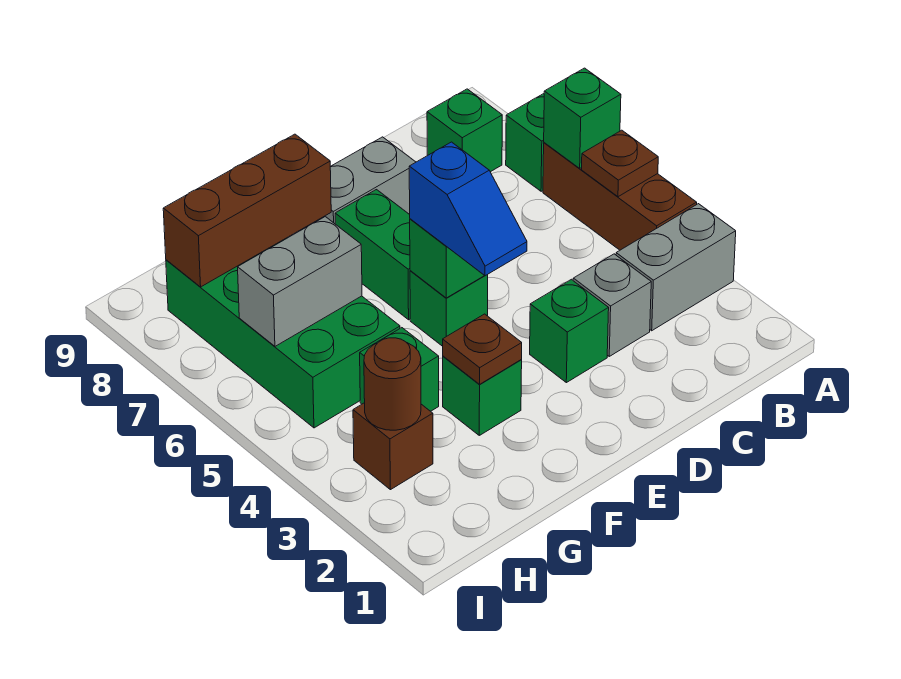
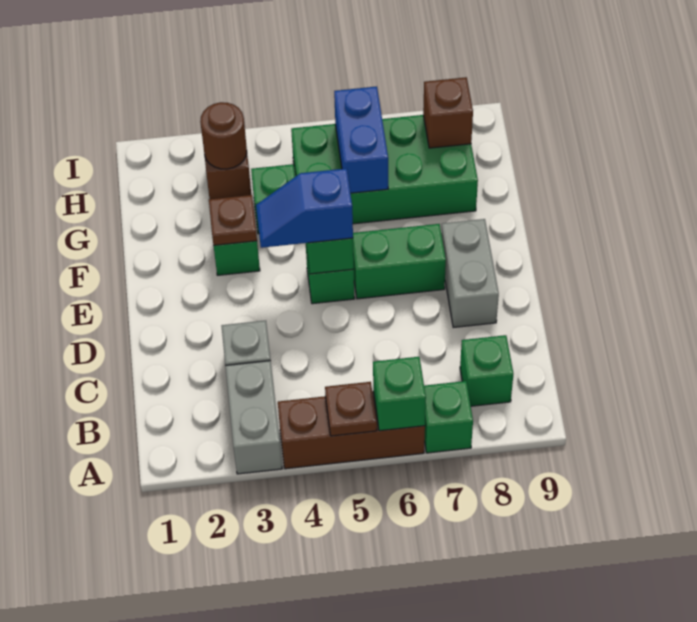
green brick D3 level 1 -> none
brown brick F8:H8 level 2 -> brown brick H8 level 2
grey brick G6:H6 level 2 -> blue brick G6:H6 level 2

